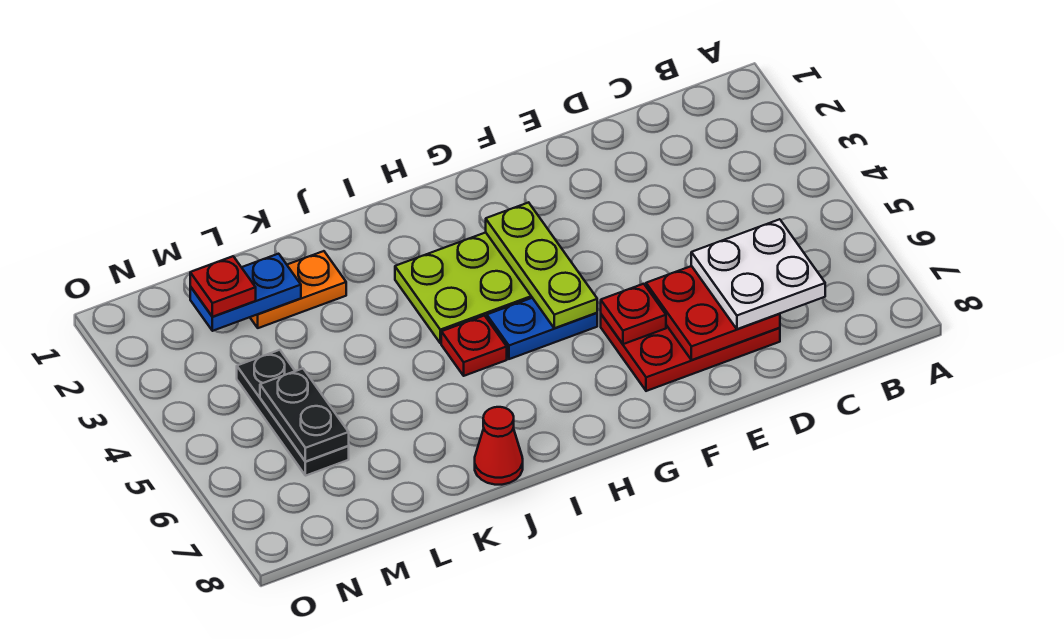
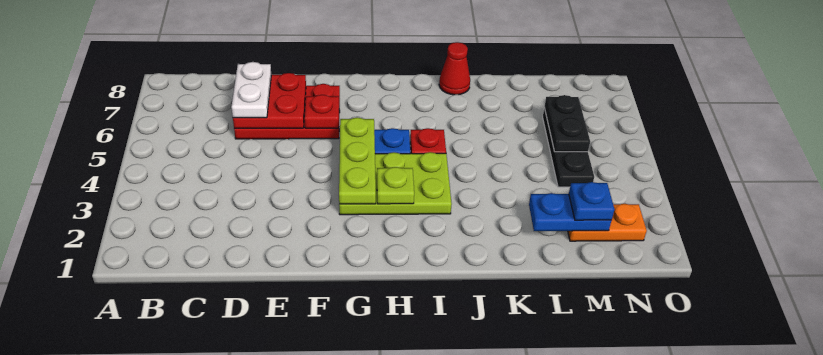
white plate C6:D7 level 3 -> white plate D6:D7 level 3
none -> lime plate H3 level 2
orange plate K2:L2 level 1 -> orange plate M2:N2 level 1
red plate M2 level 3 -> blue plate M2 level 3

